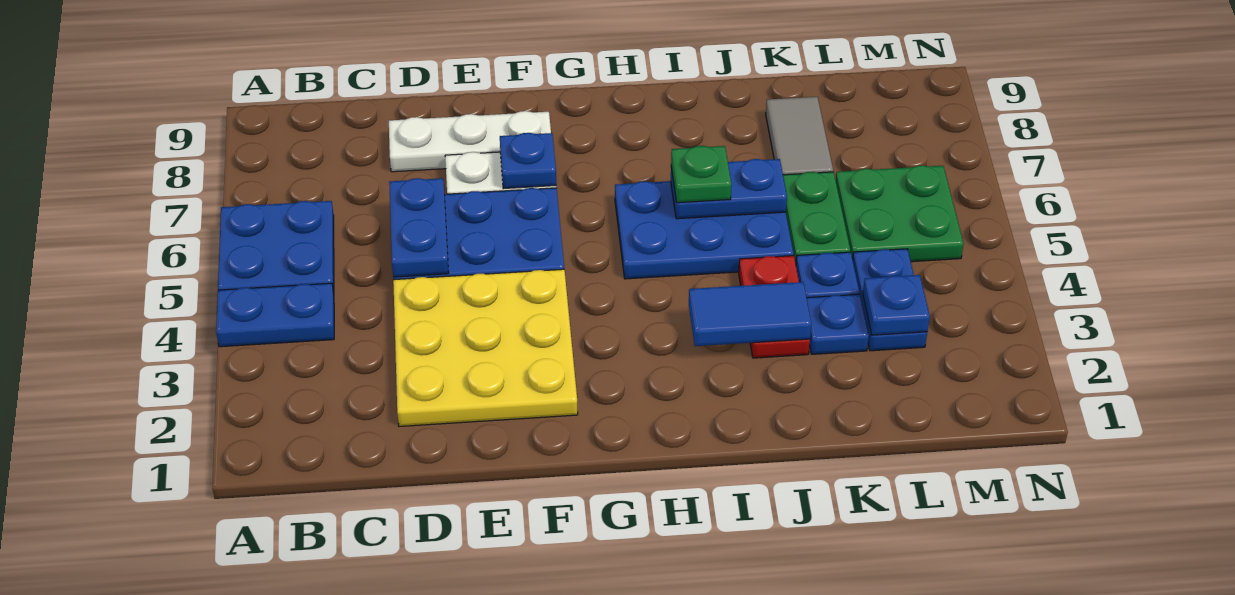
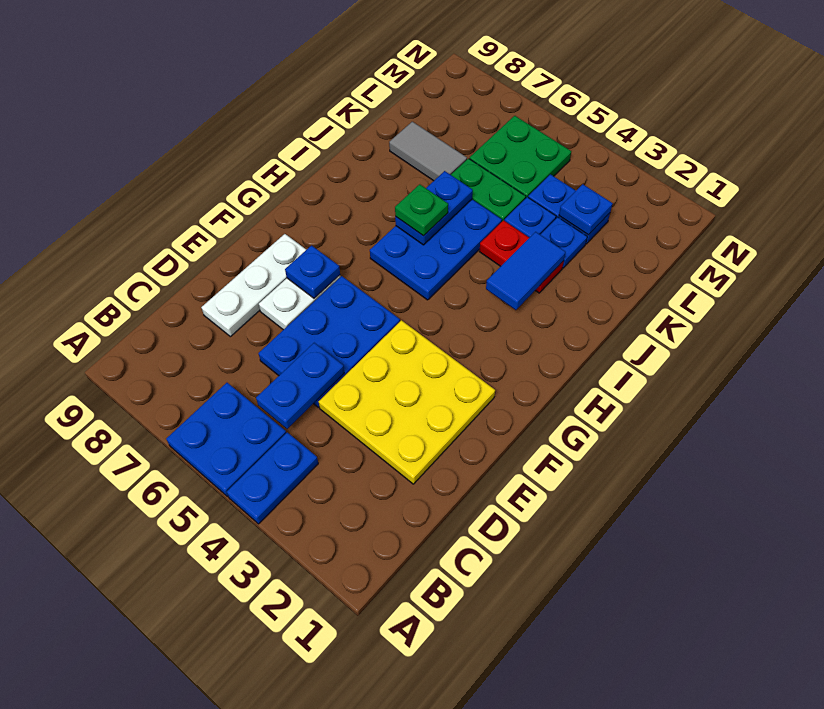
blue plate D5:D6 level 2 -> blue plate C5:D5 level 2

